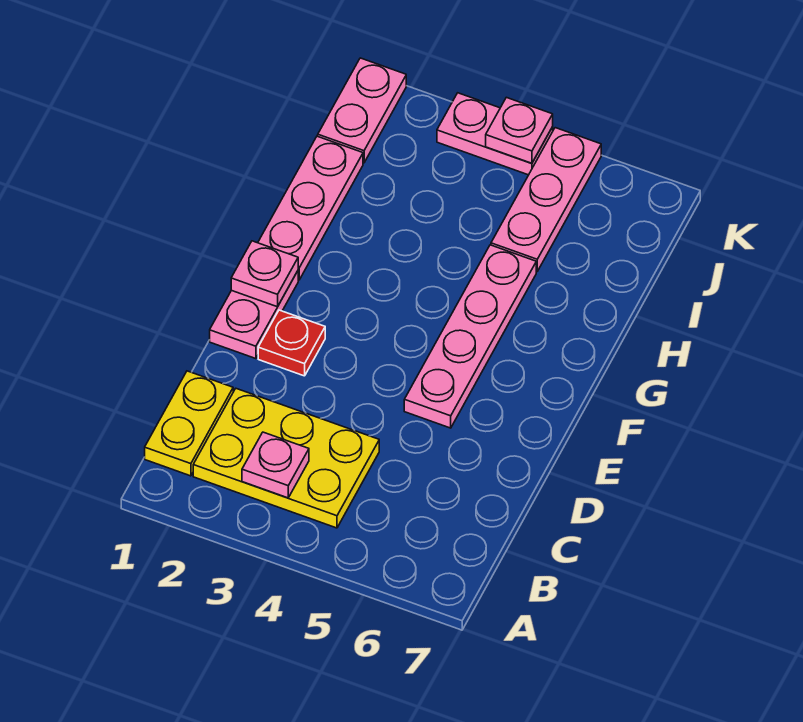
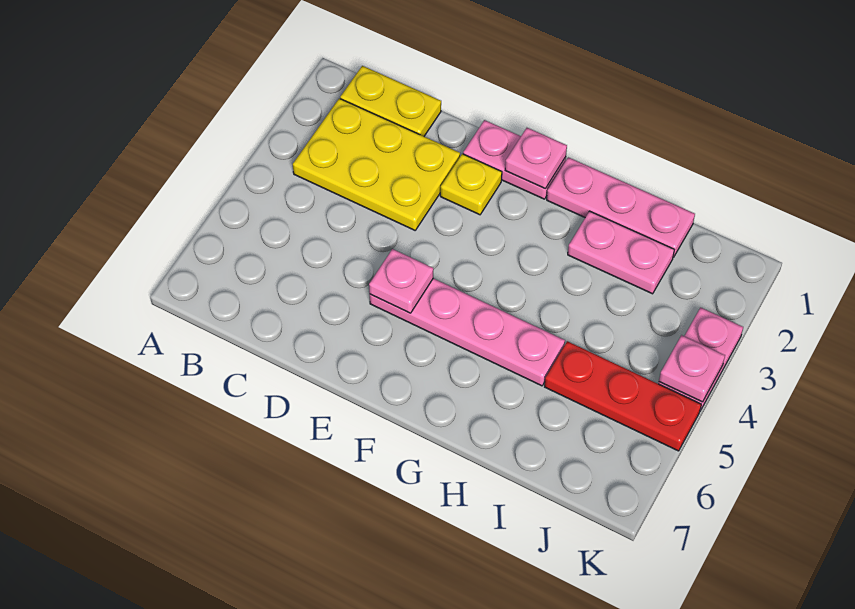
yellow plate B2:C4 level 1 -> yellow plate B2:D3 level 1
pink plate B3 level 2 -> pink plate E5 level 2
red plate E2 level 1 -> yellow plate E2 level 1
pink plate I5:K5 level 1 -> red plate I5:K5 level 1
pink plate J1:K1 level 1 -> pink plate H2:I2 level 1

